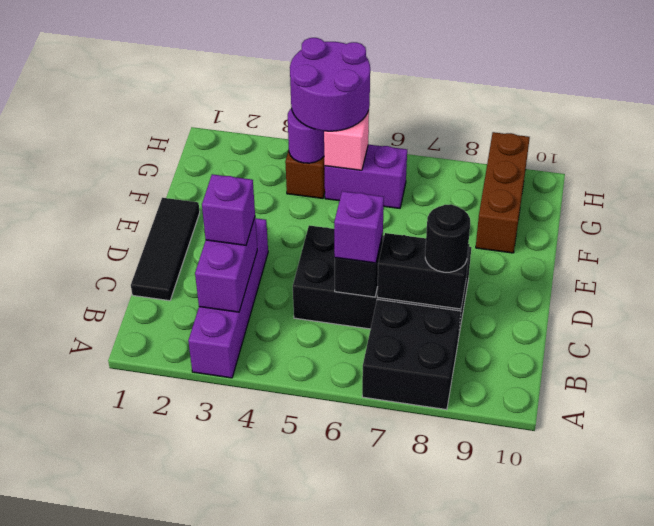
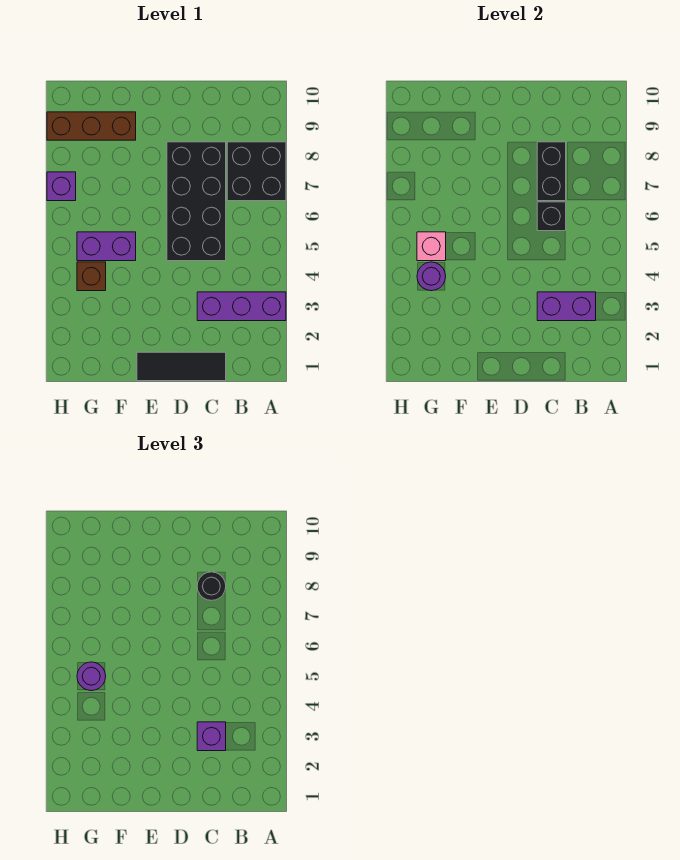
purple brick A3:D3 level 1 -> purple brick A3:C3 level 1
purple brick C6 level 3 -> purple brick H7 level 1
purple round brick G4:H5 level 3 -> purple round brick G5 level 3
purple brick G5:G6 level 1 -> purple brick F5:G5 level 1

